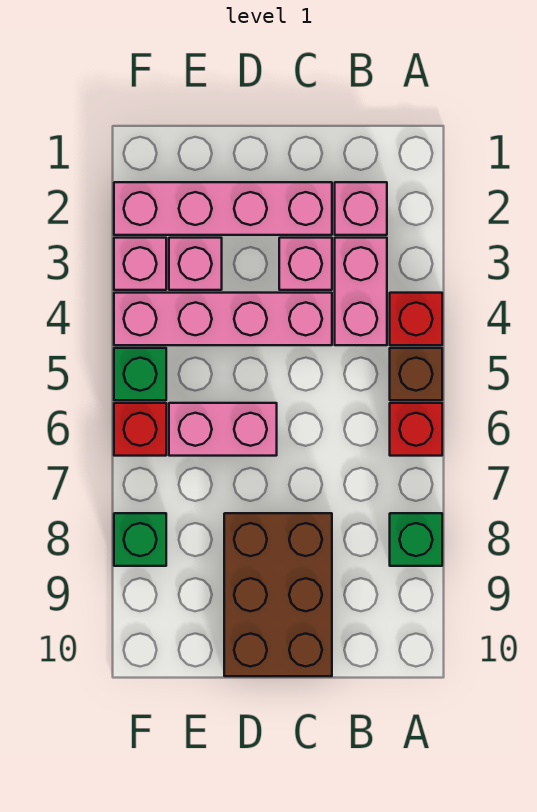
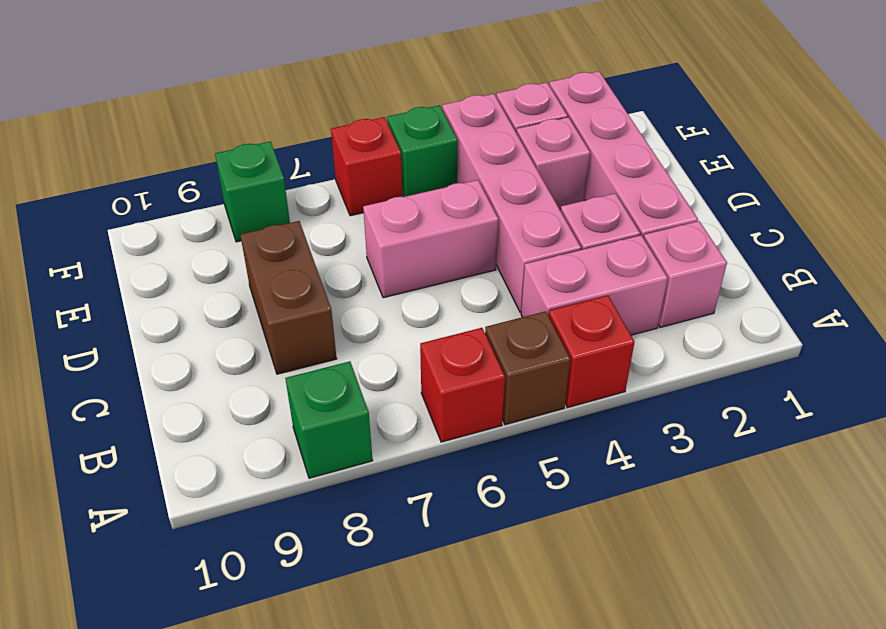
brown brick C8:D10 level 1 -> brown brick C8:D8 level 1
pink brick D6:E6 level 1 -> pink brick D5:D6 level 1

